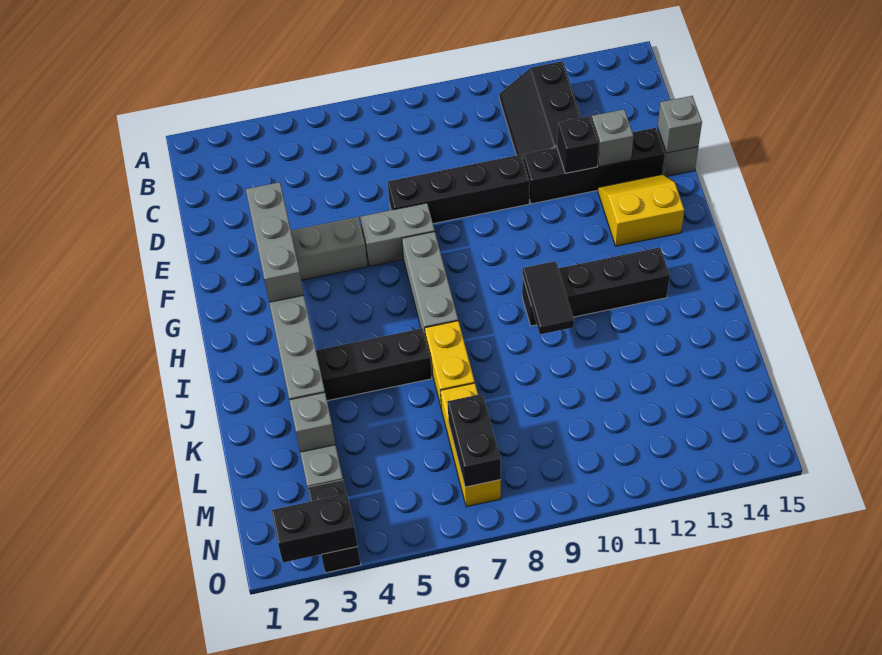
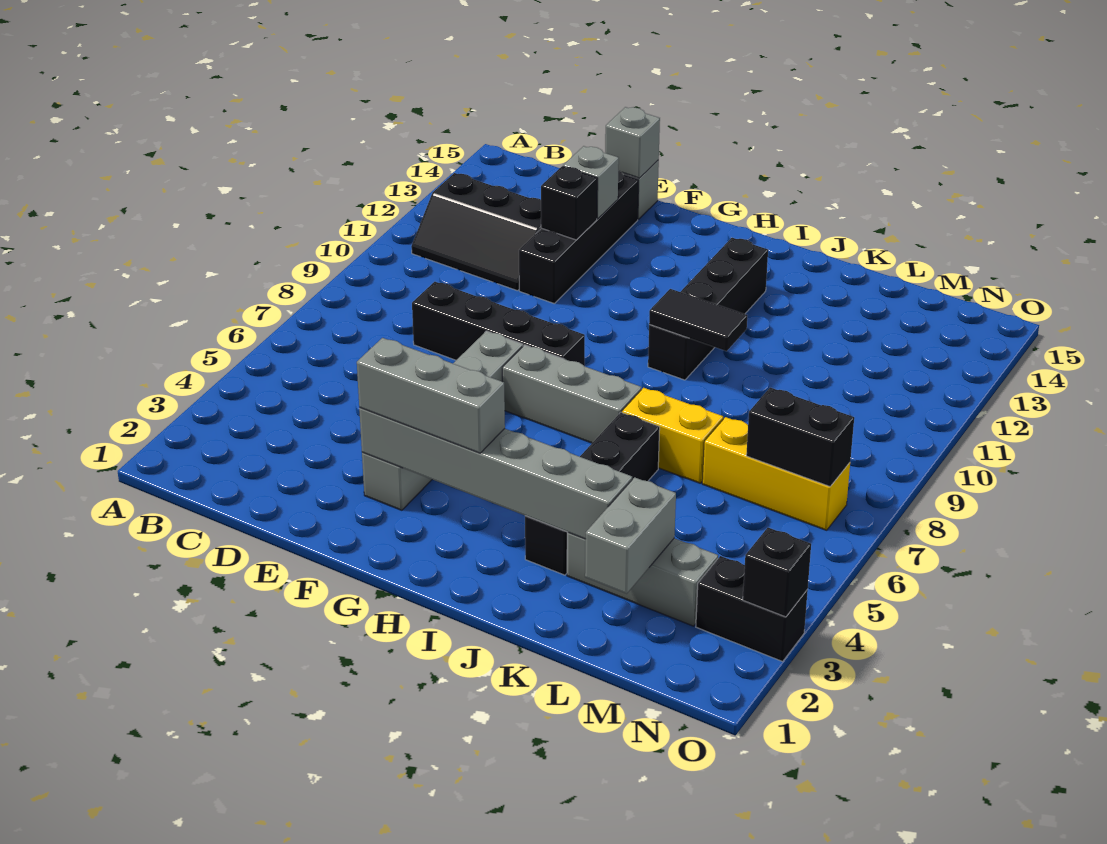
black brick E7:E10 level 1 -> black brick D8:G8 level 1
yellow slope F13:G14 level 1 top G -> none
grey brick L3 level 2 -> grey brick L2:L3 level 2
black brick O2:O3 level 2 -> black brick O3 level 2

